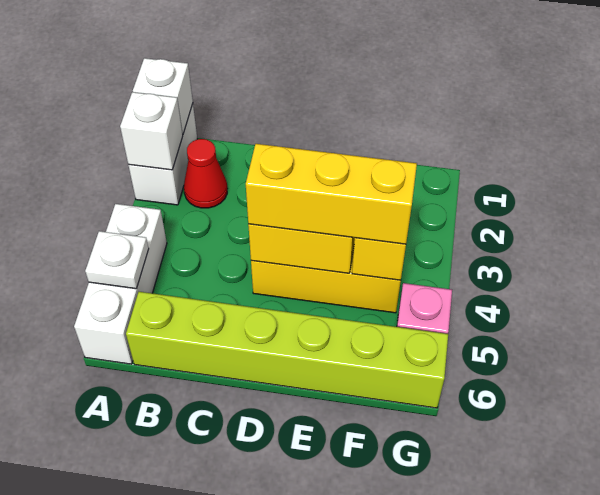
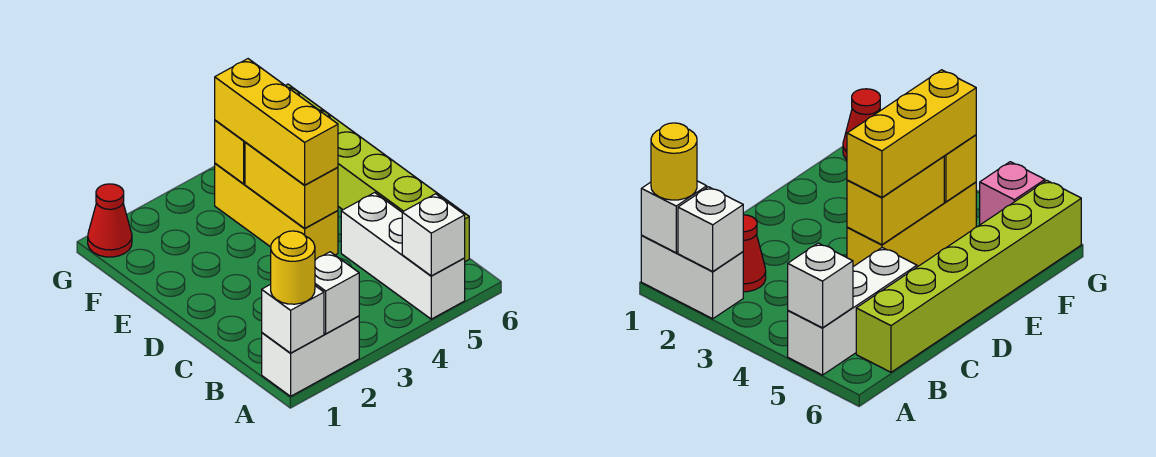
none -> yellow round brick A1 level 3
white brick A4:A6 level 1 -> white brick A5:C5 level 1
white plate A5 level 2 -> white brick A5 level 2
none -> red cone G1 level 1

